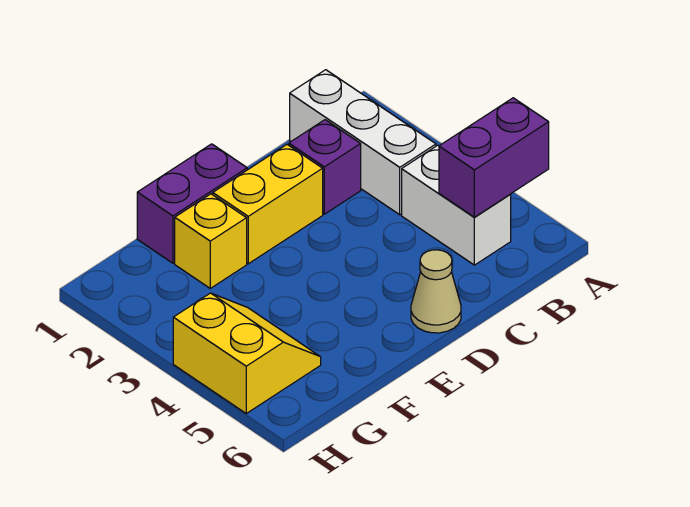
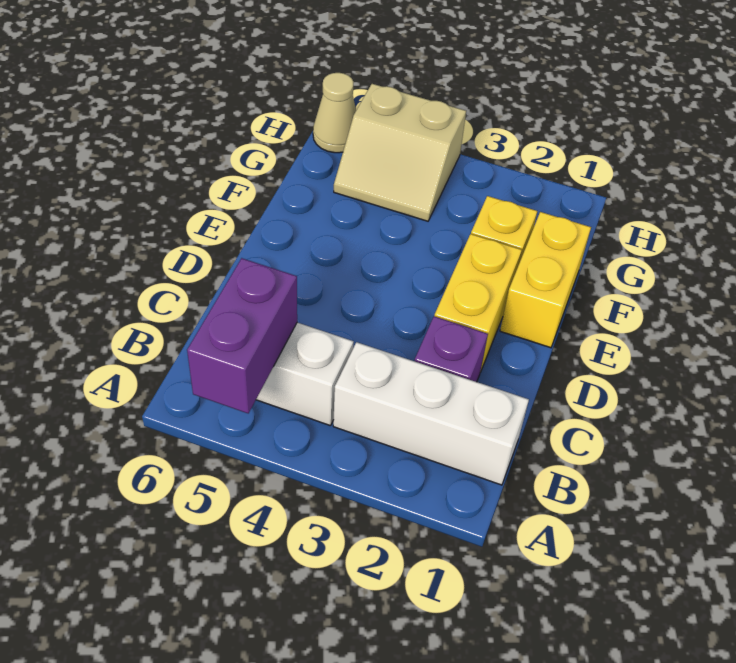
tan cone D6 level 1 -> tan cone H6 level 1
purple brick E1:F1 level 1 -> yellow brick E1:F1 level 1
yellow slope G4:H5 level 1 top H -> tan slope G4:H5 level 1 top H

